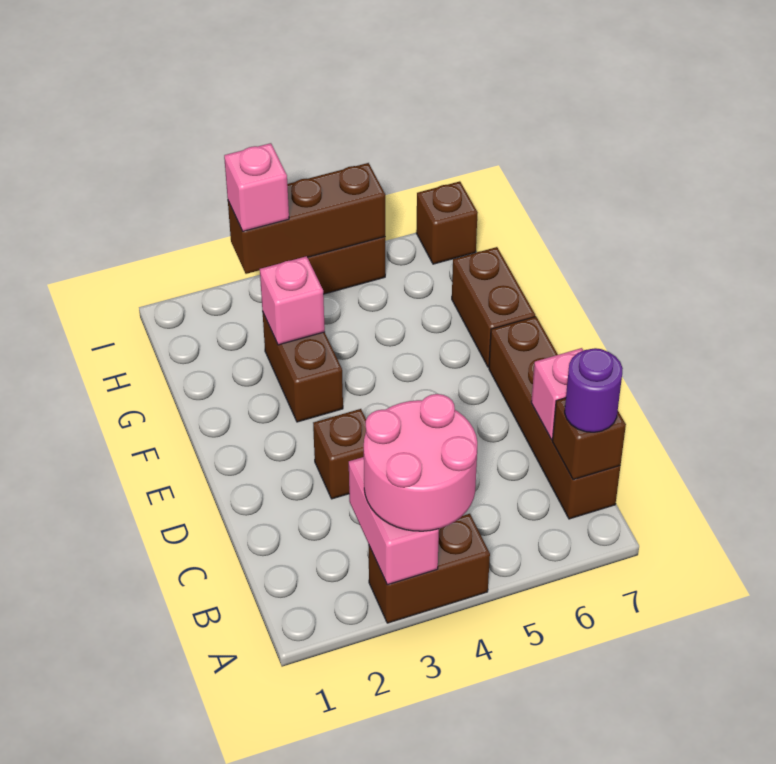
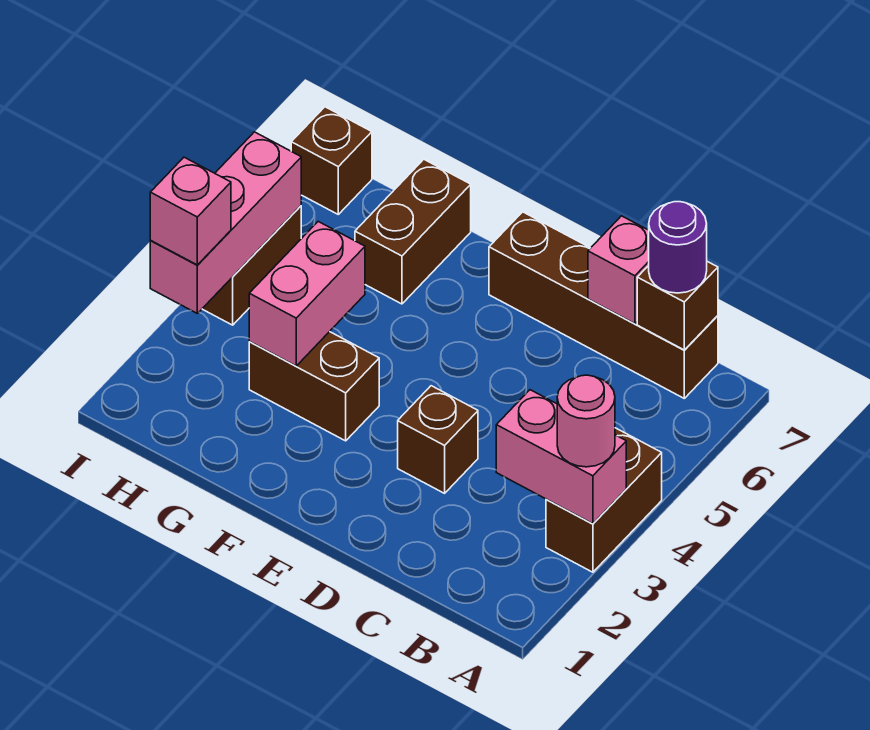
pink round brick A3:B4 level 3 -> pink round brick A3 level 3
brown brick F7:G7 level 1 -> brown brick G6:G7 level 1
pink brick G3 level 2 -> pink brick G3:G4 level 2
brown brick I3:I5 level 2 -> pink brick I3:I5 level 2

